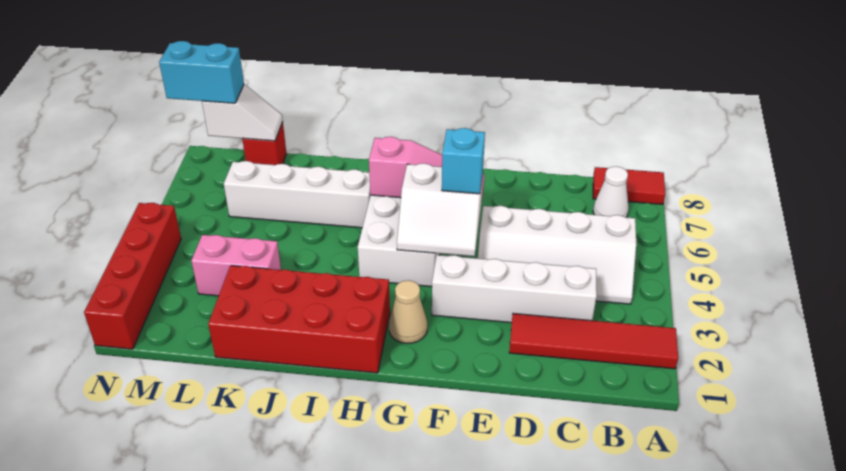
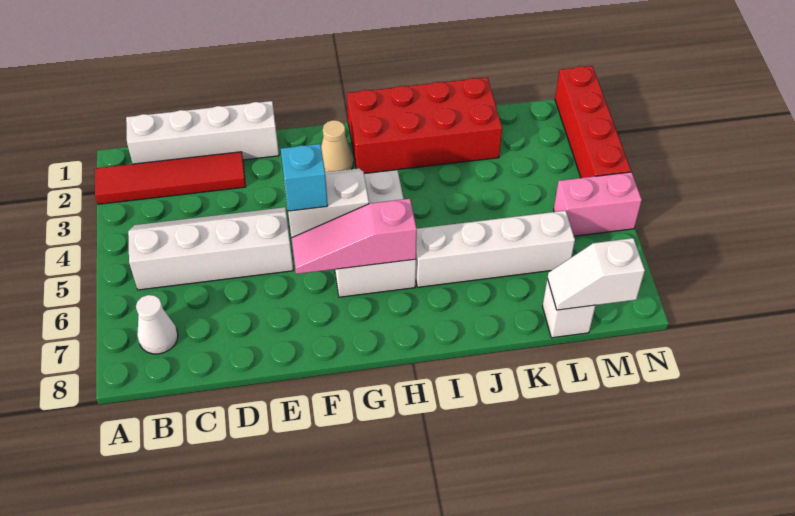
red tile A8:B8 level 1 -> none
white brick C3:F3 level 1 -> white brick B1:E1 level 1
pink brick K3:L3 level 1 -> pink brick M5:N5 level 1
red brick L8 level 1 -> white brick L8 level 1
cyan brick M8:N8 level 3 -> none

